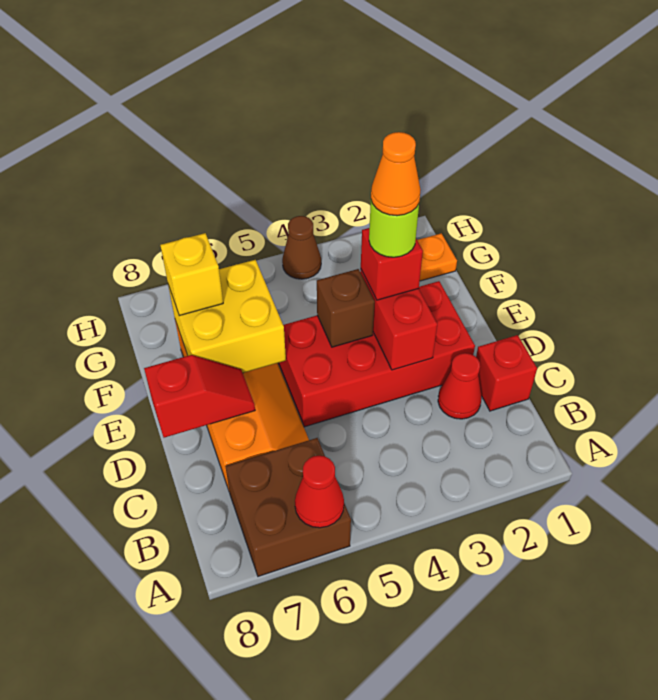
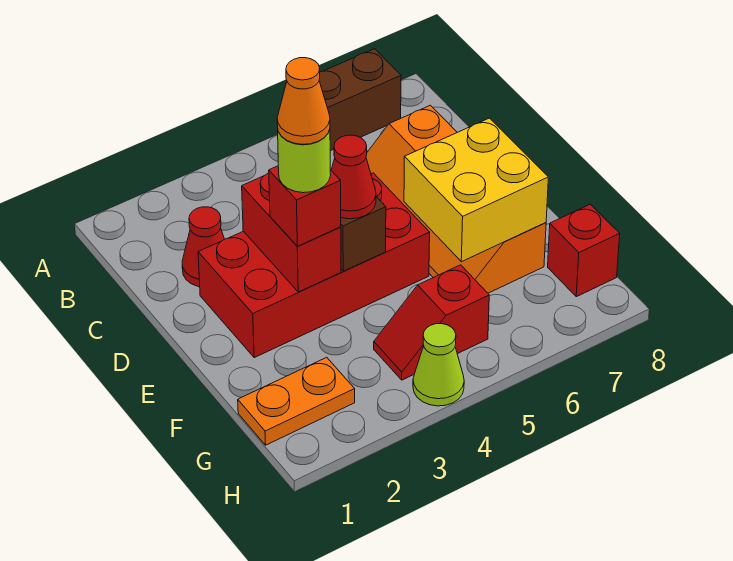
brown brick A6:B7 level 1 -> brown brick A6:A7 level 1
red cone A6 level 2 -> red cone E4 level 3
red brick C1 level 1 -> red brick G8 level 1
red slope D7:D8 level 2 top 8 -> red slope G4:G5 level 1 top 5
yellow brick F7 level 3 -> none
brown cone H4 level 1 -> lime cone H4 level 1

